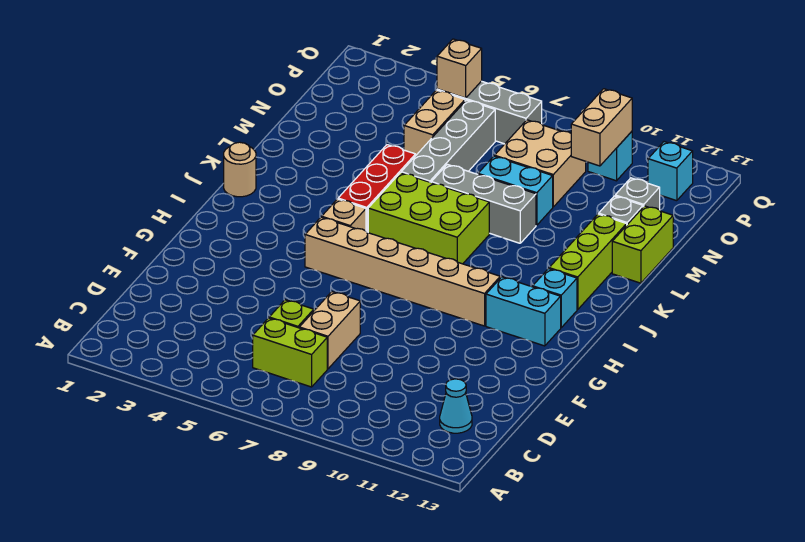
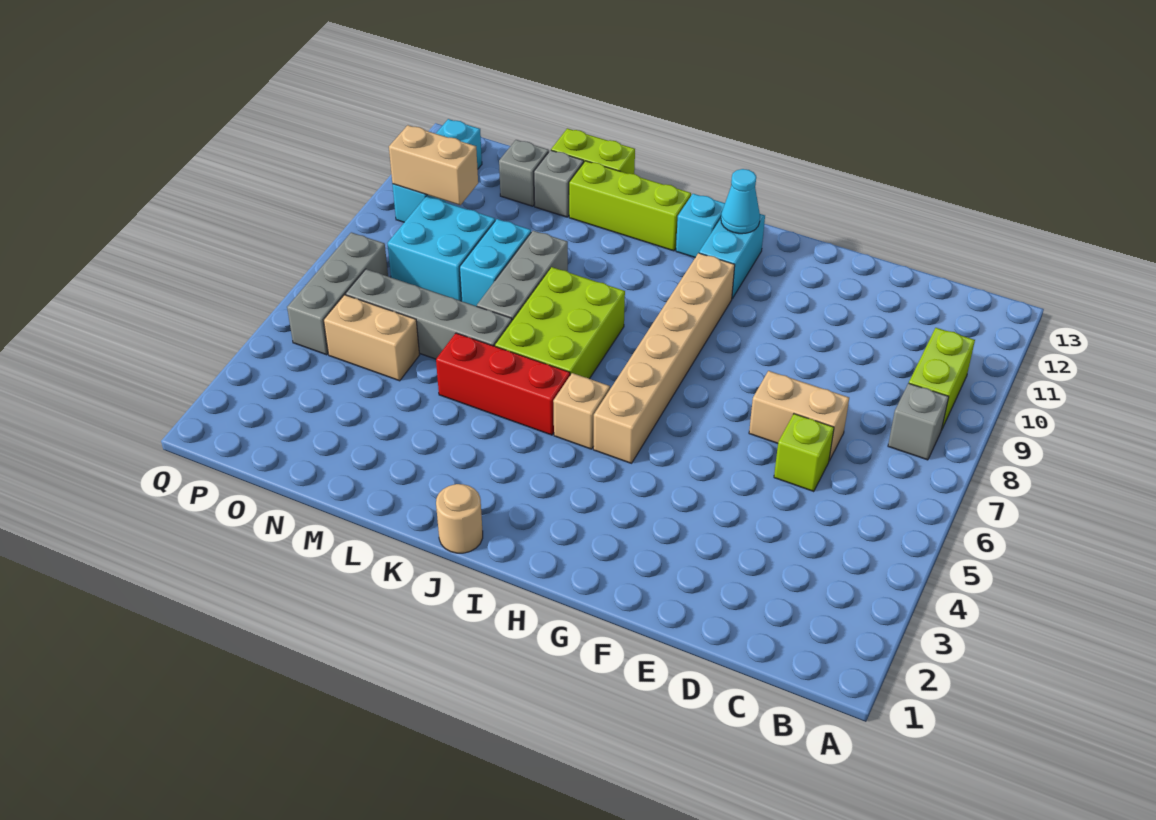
none -> grey brick B8 level 1
lime brick C6:C7 level 1 -> lime brick B9:B10 level 1
cyan cone C12 level 1 -> cyan cone H12 level 2
tan brick N8:O9 level 1 -> cyan brick N8:O9 level 1
tan brick P5 level 2 -> none

